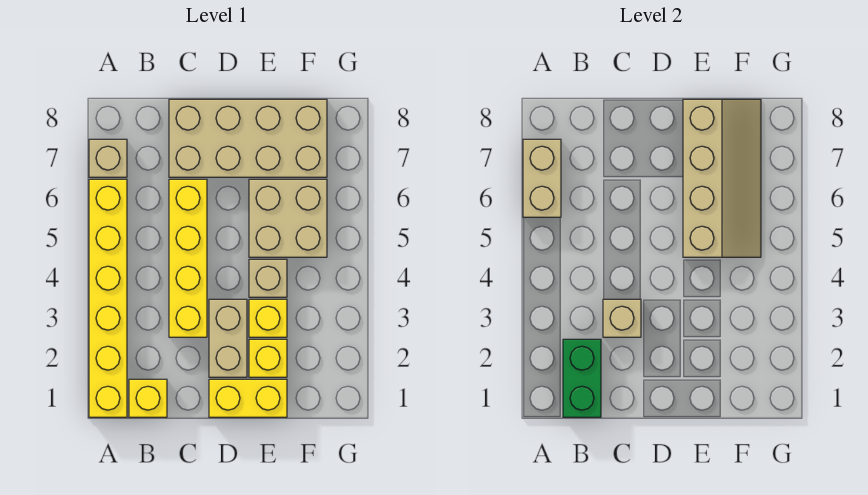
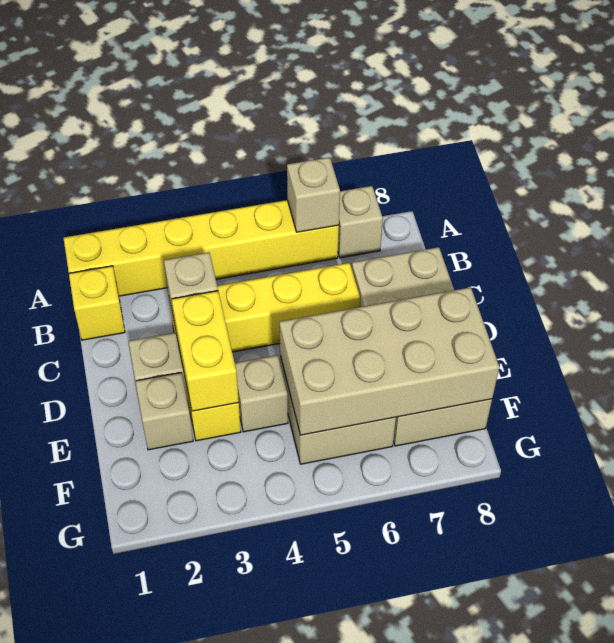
tan brick A6:A7 level 2 -> tan brick A6 level 2
green brick B1:B2 level 2 -> none
yellow brick D1:E1 level 1 -> yellow brick D3:E3 level 2
yellow brick E2 level 1 -> tan brick E2 level 1
tan slope E5:F8 level 2 top E -> tan brick E5:F8 level 2

